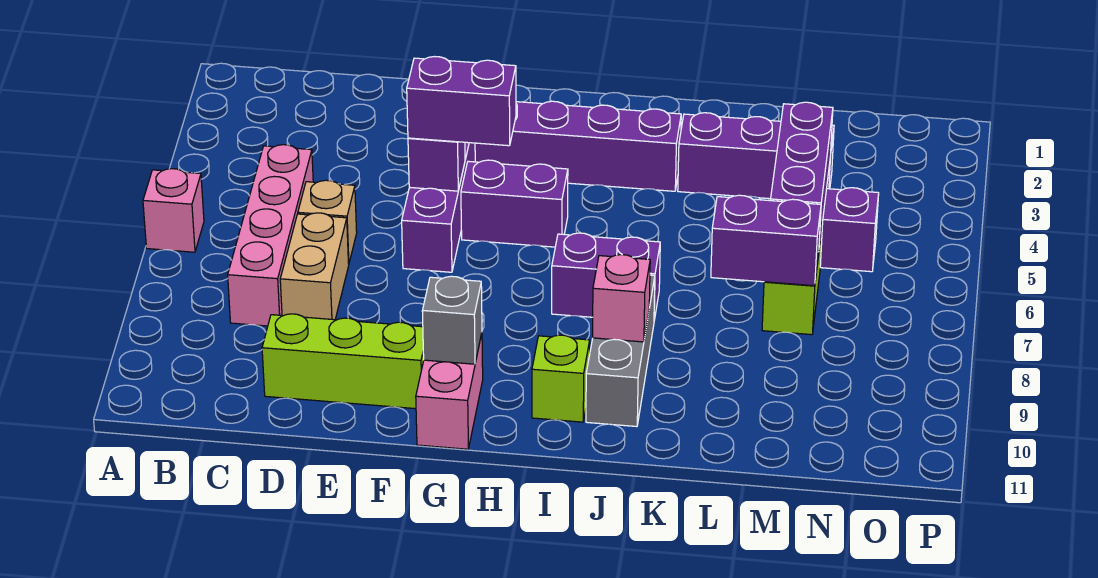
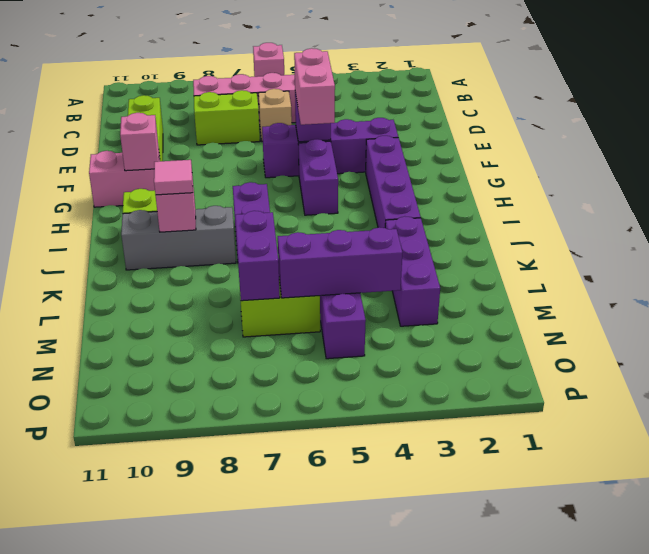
tan brick D7:D8 level 1 -> lime brick D7:D8 level 1
purple brick F5:G5 level 3 -> pink brick F5:G5 level 3
grey brick G10 level 2 -> pink brick G10 level 2
none -> pink tile J9 level 3

